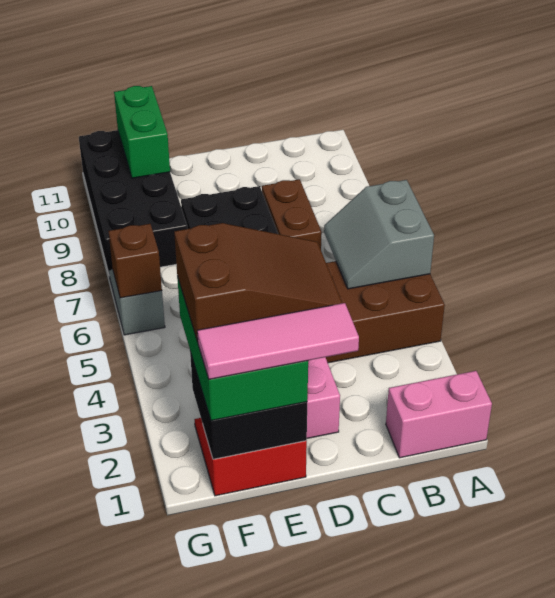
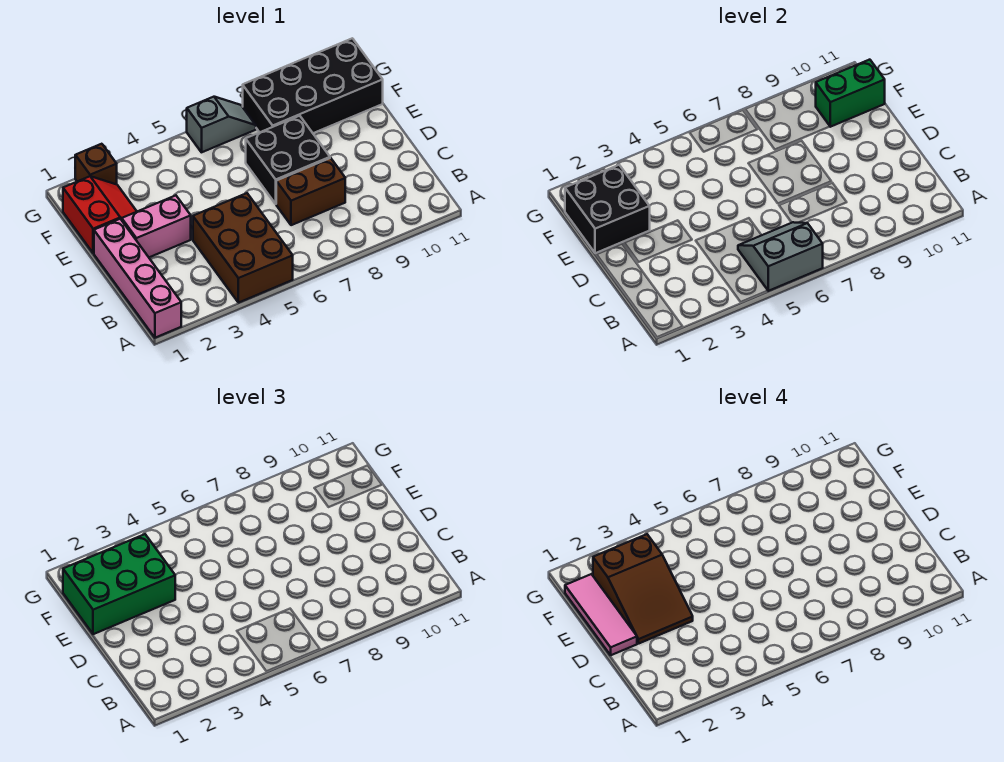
pink brick A1:B1 level 1 -> pink brick A1:D1 level 1
brown brick G6 level 2 -> brown brick G2 level 1

